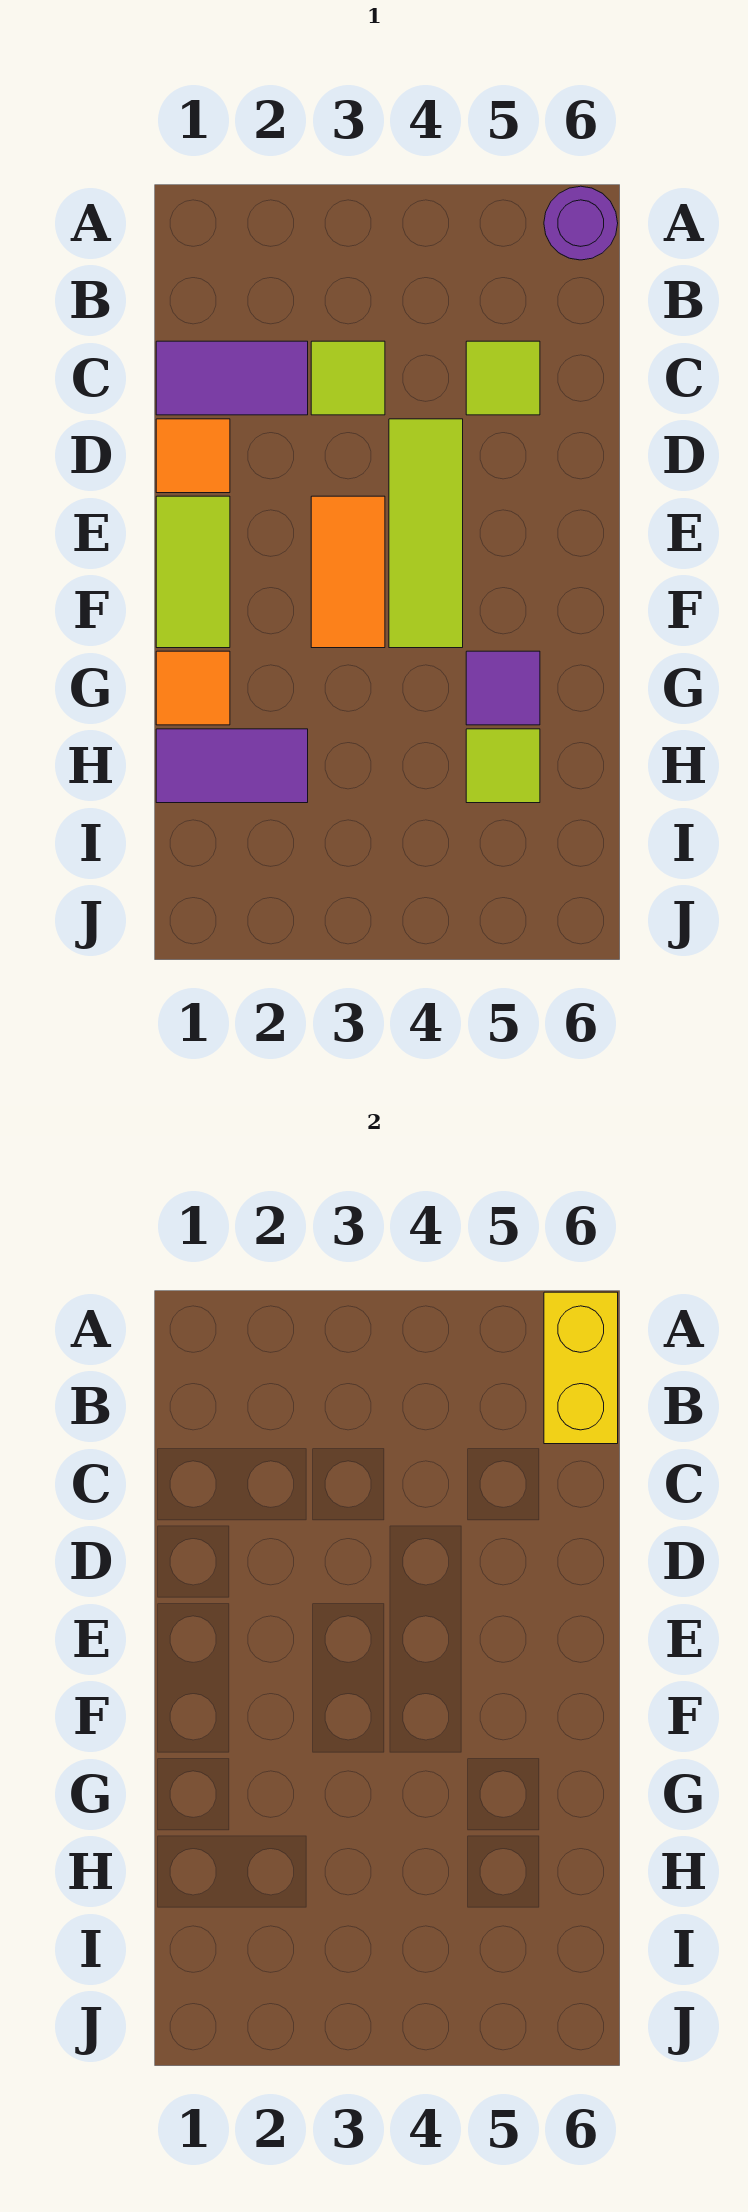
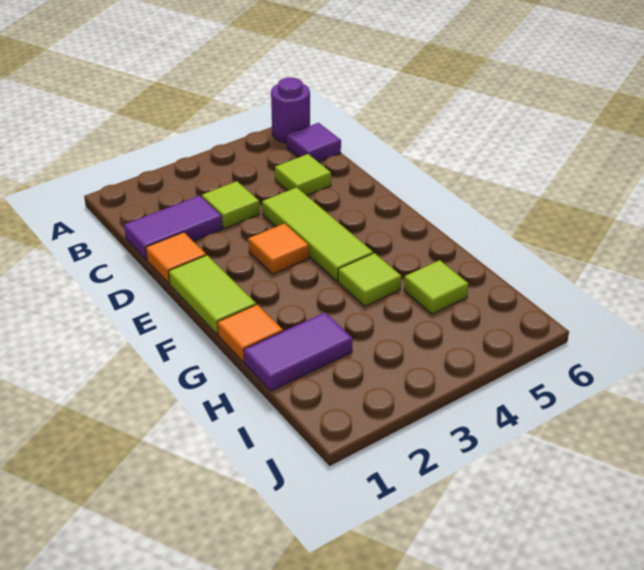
yellow brick A6:B6 level 2 -> none
orange tile E3:F3 level 1 -> orange tile E3 level 1
none -> lime tile G4 level 1
purple tile G5 level 1 -> purple tile B6 level 1

